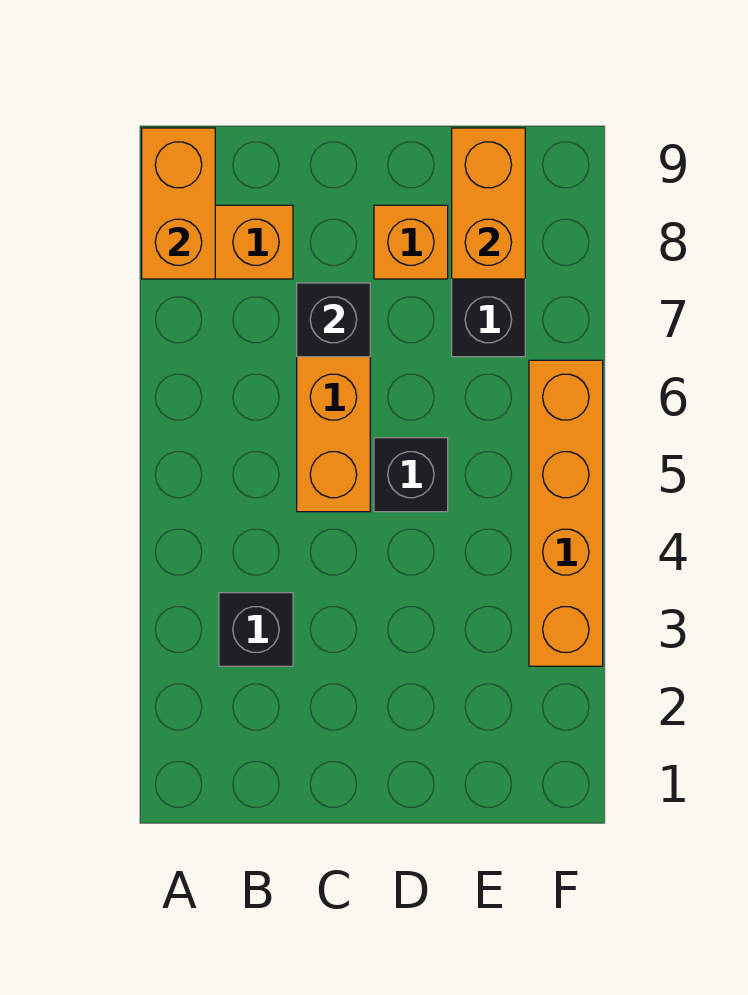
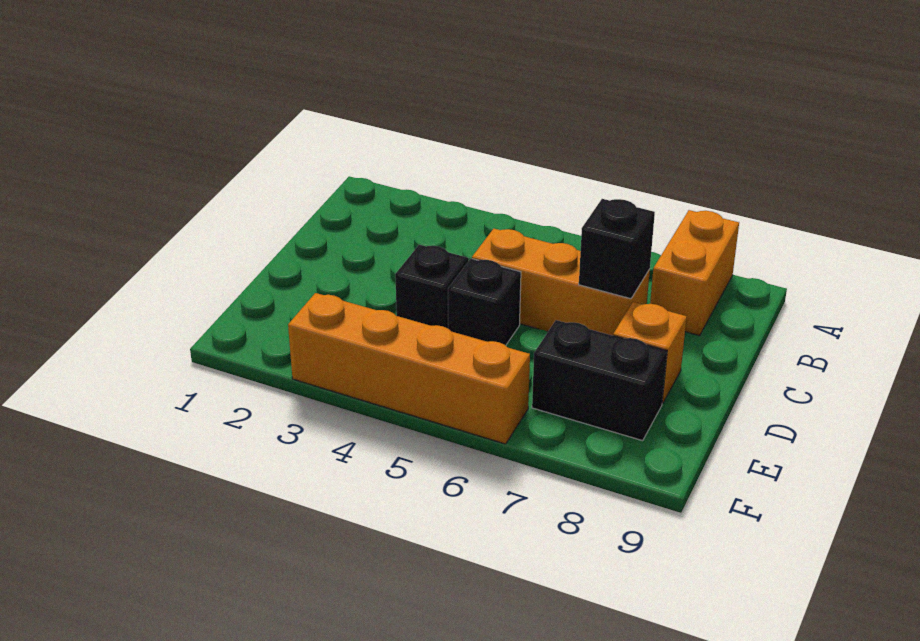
orange brick A8:A9 level 2 -> none
black brick B3 level 1 -> black brick D4 level 1
orange brick E8:E9 level 2 -> none

